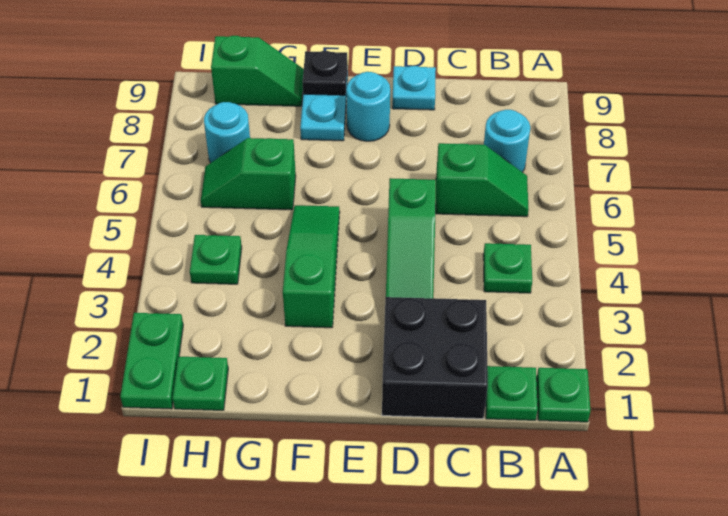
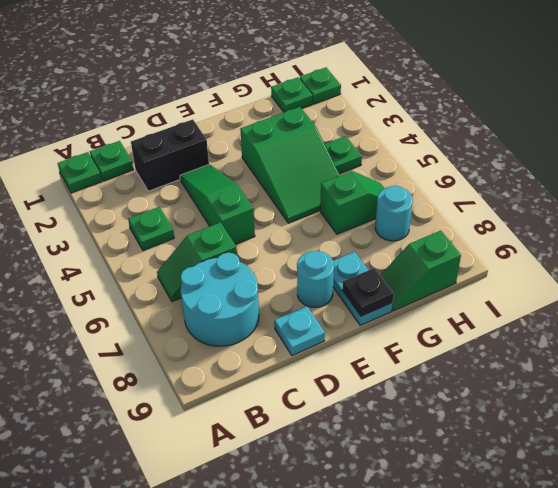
cyan round brick B7 level 1 -> cyan round brick B7:C8 level 1
black brick C1:D2 level 1 -> black brick C2:D2 level 1
green slope F3:F5 level 1 top 3 -> green slope F3:G5 level 1 top 3
green plate I1:I2 level 1 -> green plate I1 level 1

